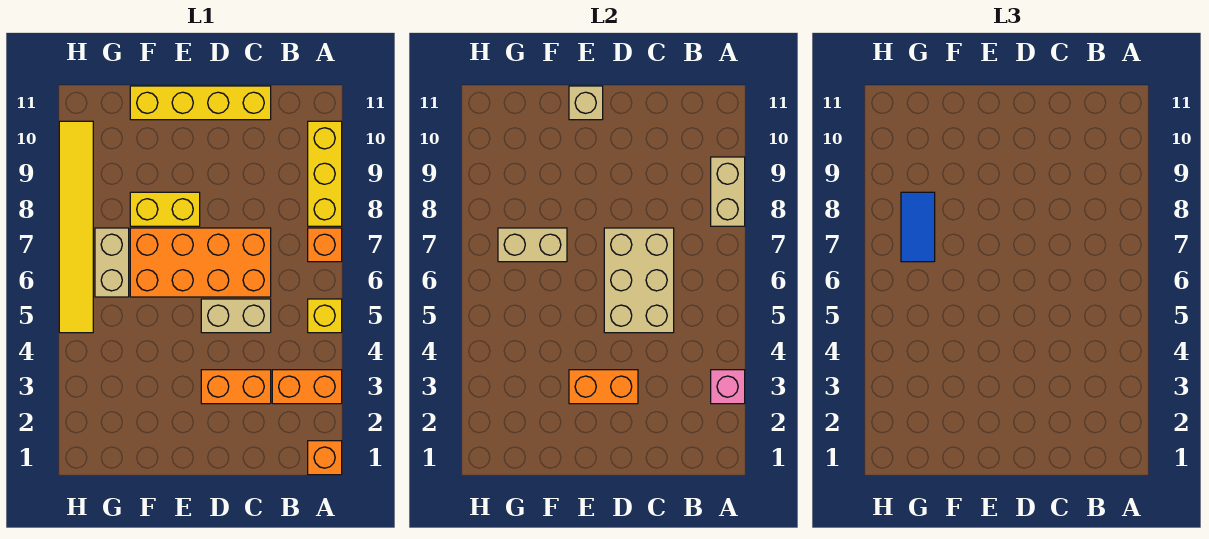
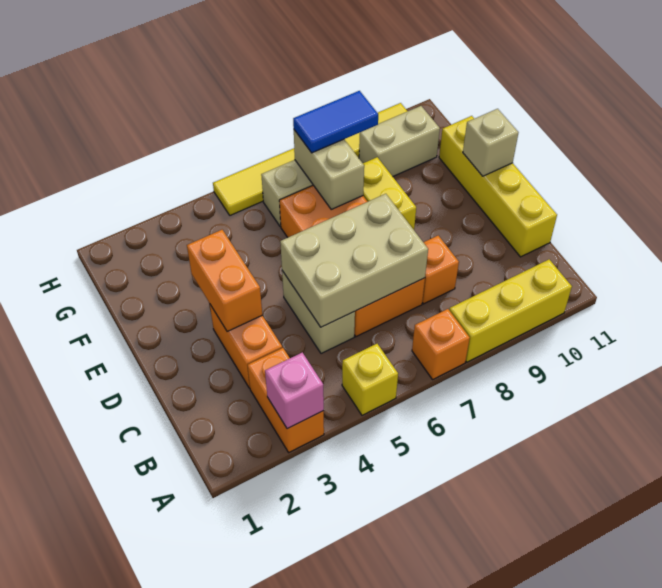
orange brick A1 level 1 -> orange brick C8 level 1
tan brick A8:A9 level 2 -> tan brick G9:G10 level 1

